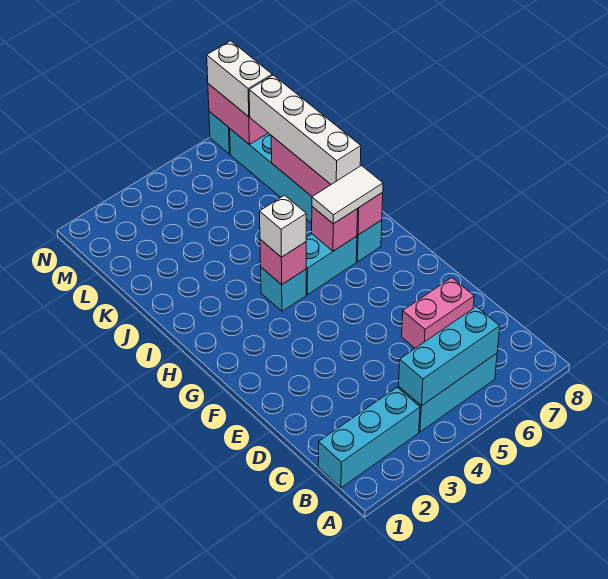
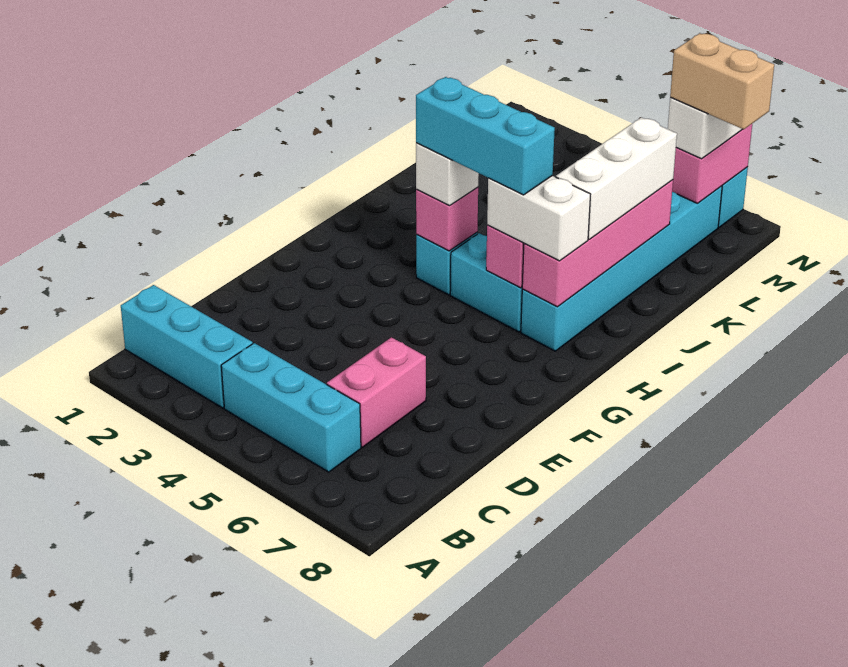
cyan brick B4:B6 level 2 -> cyan brick H4:H6 level 4
pink brick D6:D7 level 1 -> pink brick C6:D6 level 1
white tile H6:H7 level 3 -> white brick H6:H7 level 3
white brick I7:L7 level 3 -> white brick I7:K7 level 3
none -> tan brick M7:M8 level 4

